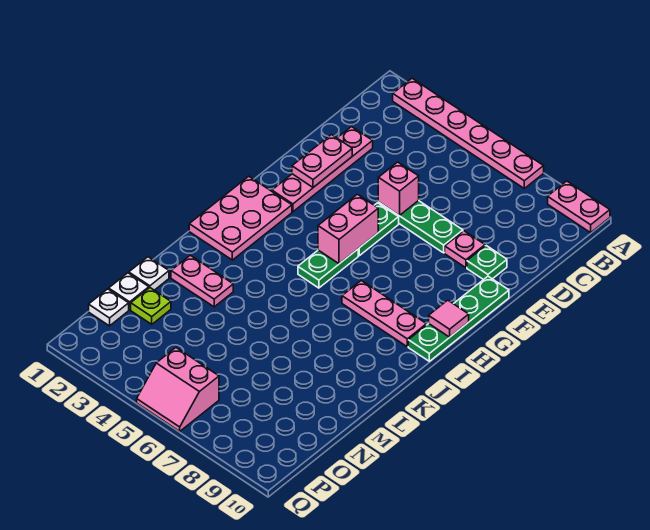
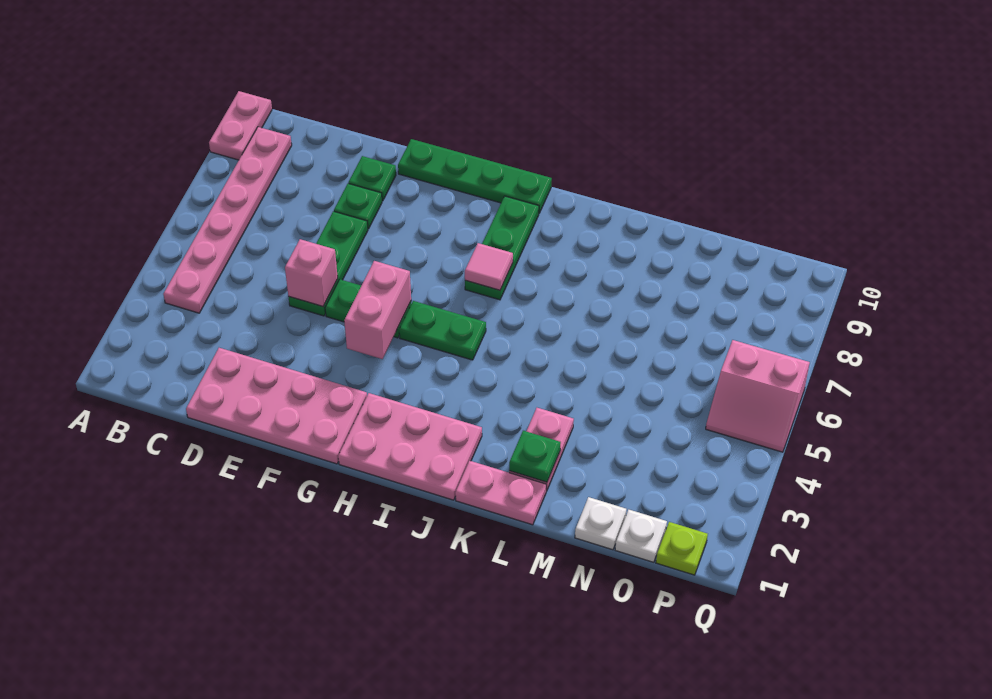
pink plate A2:A7 level 1 -> pink plate B4:B9 level 1
pink plate D2:G2 level 1 -> pink plate D1:G2 level 1
pink plate E2:F2 level 2 -> pink plate K1:L1 level 1
pink plate E8 level 1 -> green plate E8 level 1
pink brick G5:H5 level 2 -> pink brick G4:G5 level 2
pink tile H10 level 2 -> pink tile I7 level 2
pink plate I7:I9 level 1 -> green plate I7:I9 level 1
none -> green plate L2 level 2
white plate M1 level 1 -> none
lime plate N2 level 1 -> lime plate P1 level 1
pink slope P5:Q6 level 1 top P -> pink slope P5:Q6 level 1 top 6

